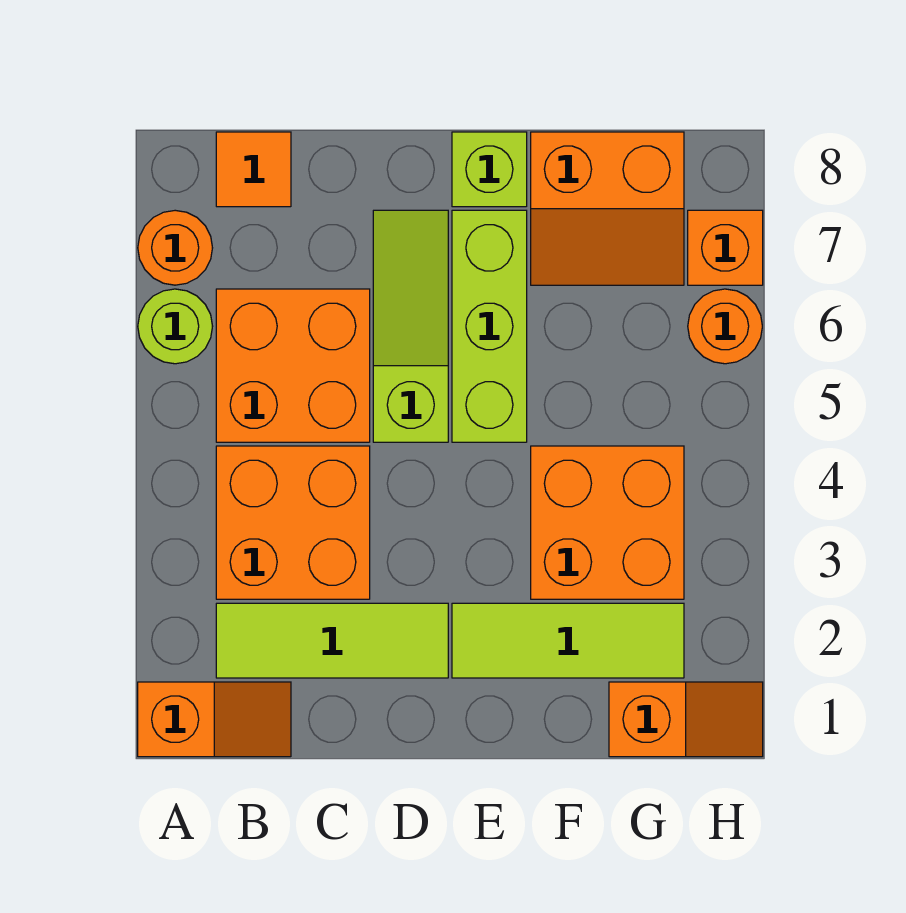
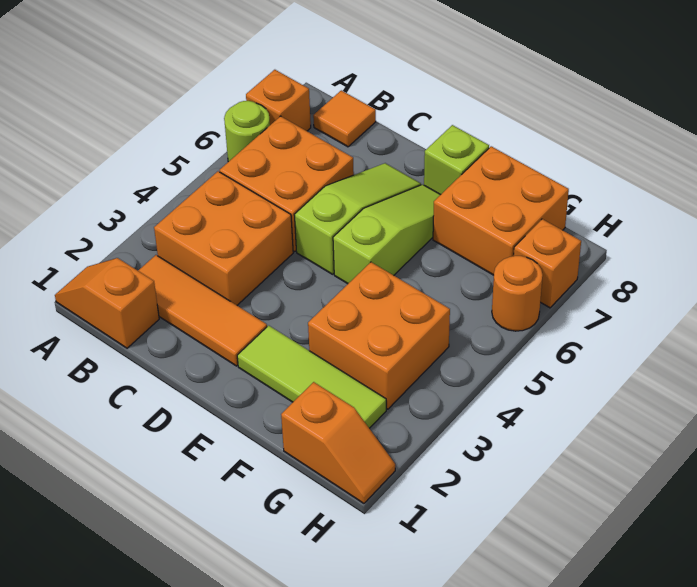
orange slope A1:B1 level 1 top A -> orange slope A1:B1 level 1 top B
orange round brick A7 level 1 -> orange brick A7 level 1
lime tile B2:D2 level 1 -> orange tile B2:D2 level 1
lime brick E5:E7 level 1 -> lime slope E5:E7 level 1 top 5
orange slope F7:G8 level 1 top 8 -> orange brick F7:G8 level 1

